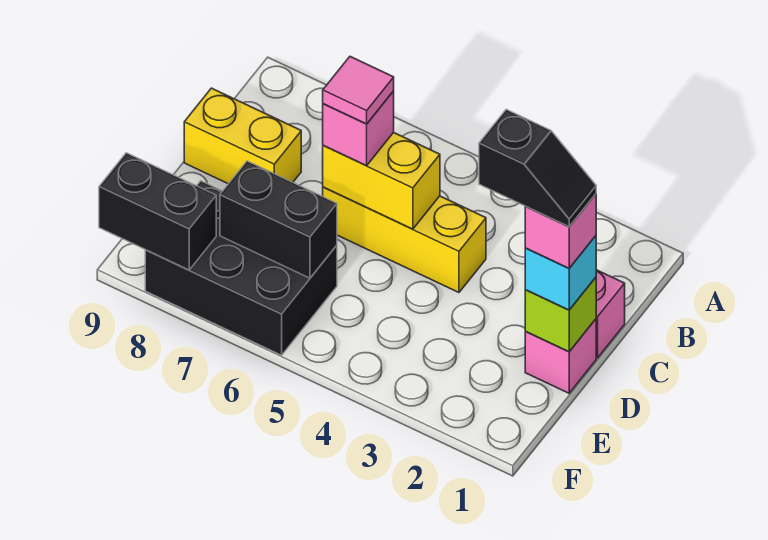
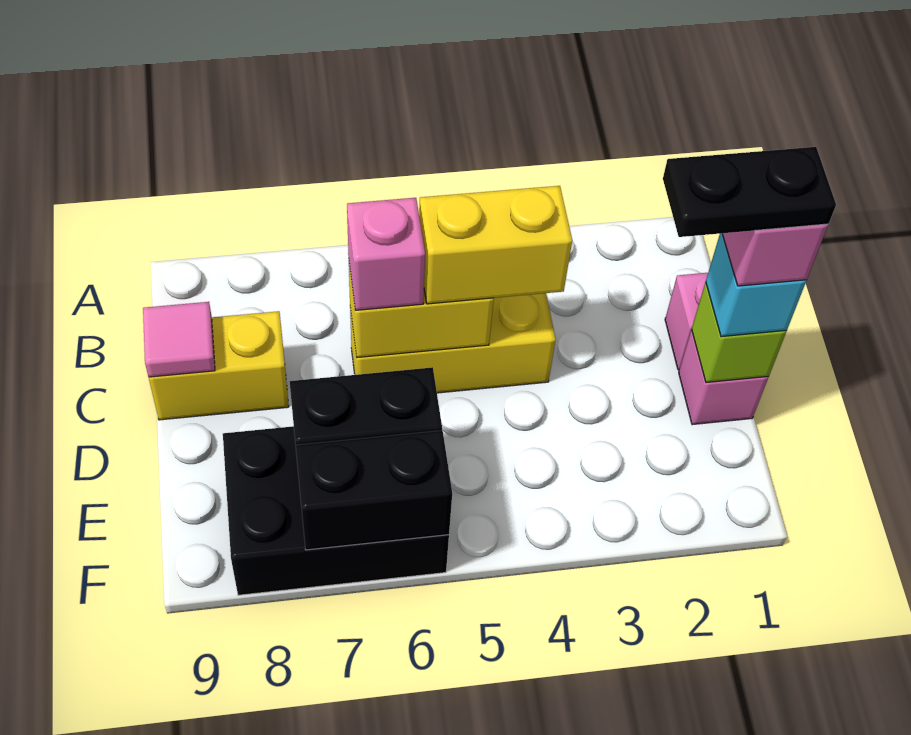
none -> yellow brick C4:C5 level 3
pink tile C6 level 4 -> pink tile C9 level 2
black slope D1:D2 level 5 top 2 -> black plate D1:D2 level 5
black brick F8:F9 level 2 -> black brick F6:F7 level 2

